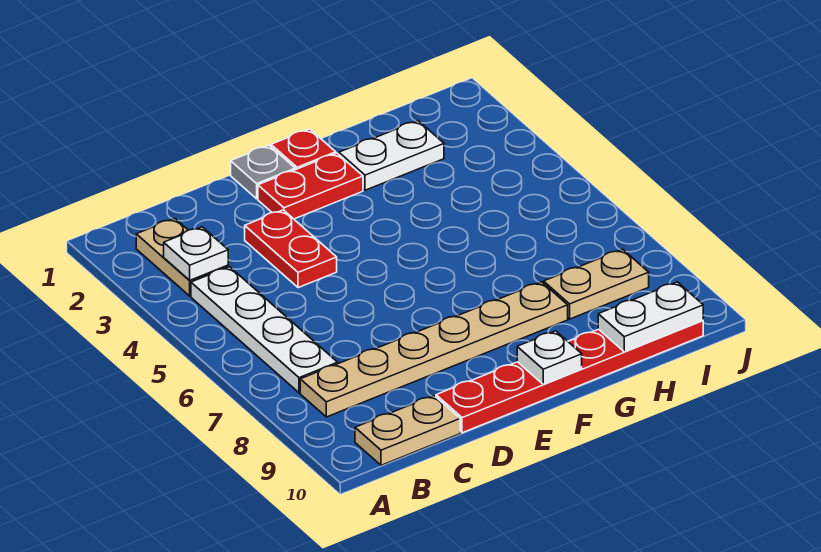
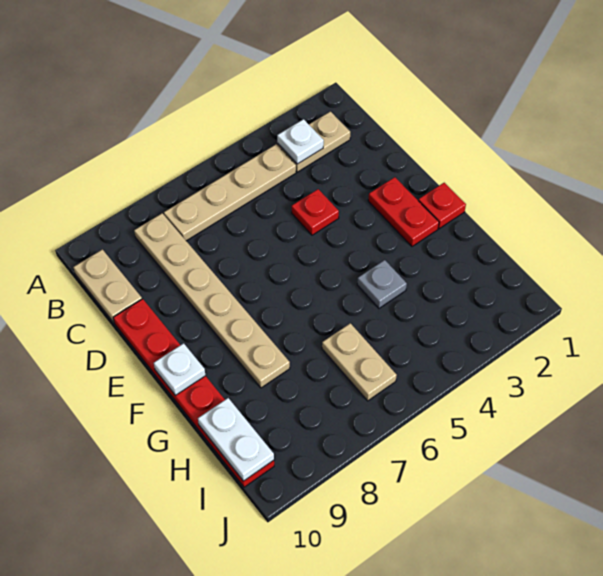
white plate B4:B7 level 1 -> tan plate B4:B7 level 1
red plate D3:D4 level 1 -> red plate D4 level 1
grey plate E1 level 1 -> grey plate G4 level 1
white plate G2:H2 level 1 -> none
tan plate H8:I8 level 1 -> tan plate H6:I6 level 1

